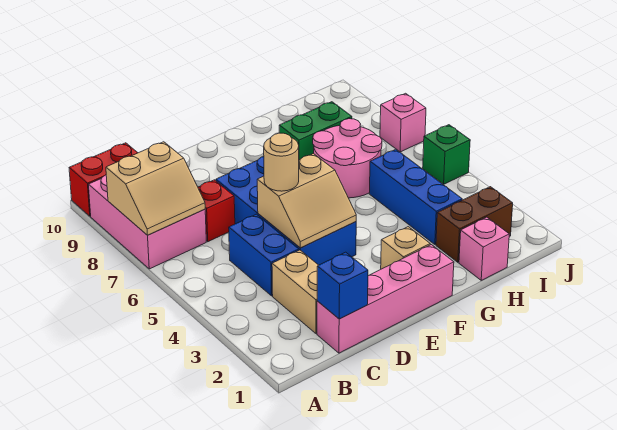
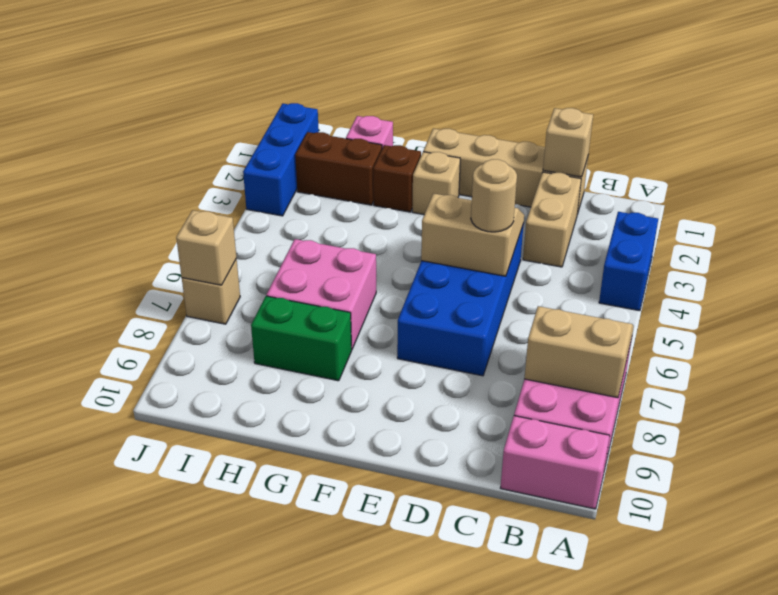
red brick A10:B10 level 1 -> pink brick A10:B10 level 1
pink brick C1:F1 level 1 -> tan brick C1:F1 level 1
blue brick C1 level 2 -> tan brick C1 level 2
blue brick C4:C5 level 1 -> blue brick A3:A4 level 1
red brick C7 level 1 -> none
none -> brown brick G2 level 1
pink round brick G6:H7 level 1 -> pink brick G6:H7 level 1
blue brick H3:H5 level 1 -> blue brick J1:J3 level 1
green brick J5 level 1 -> none
pink brick J7 level 1 -> tan brick J7 level 1
none -> tan brick J7 level 2

